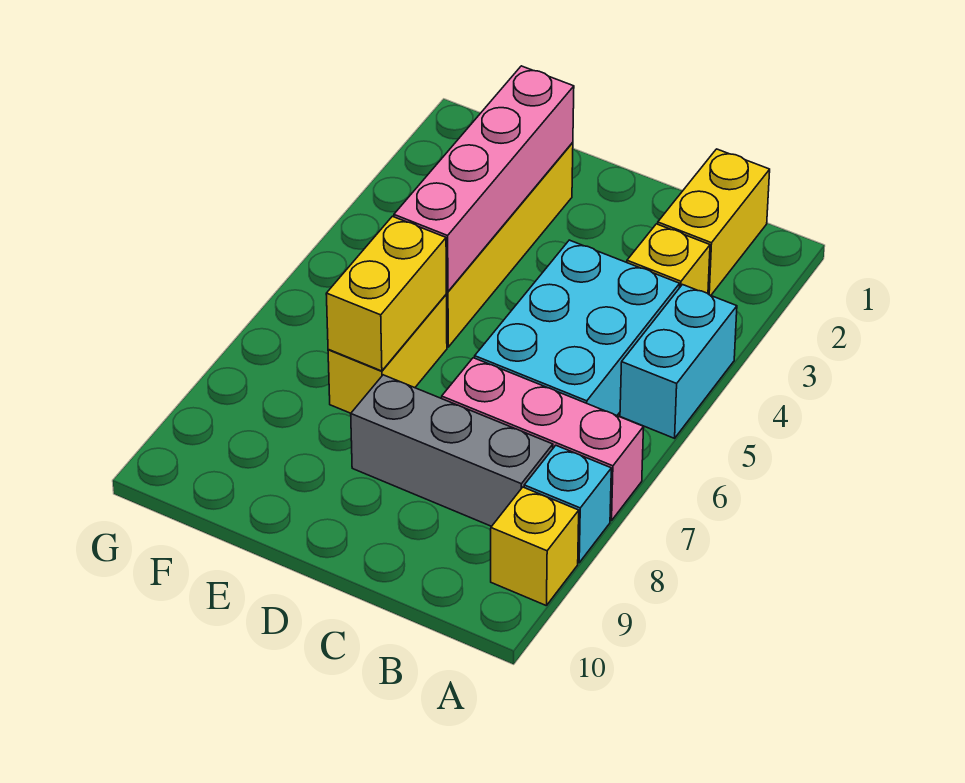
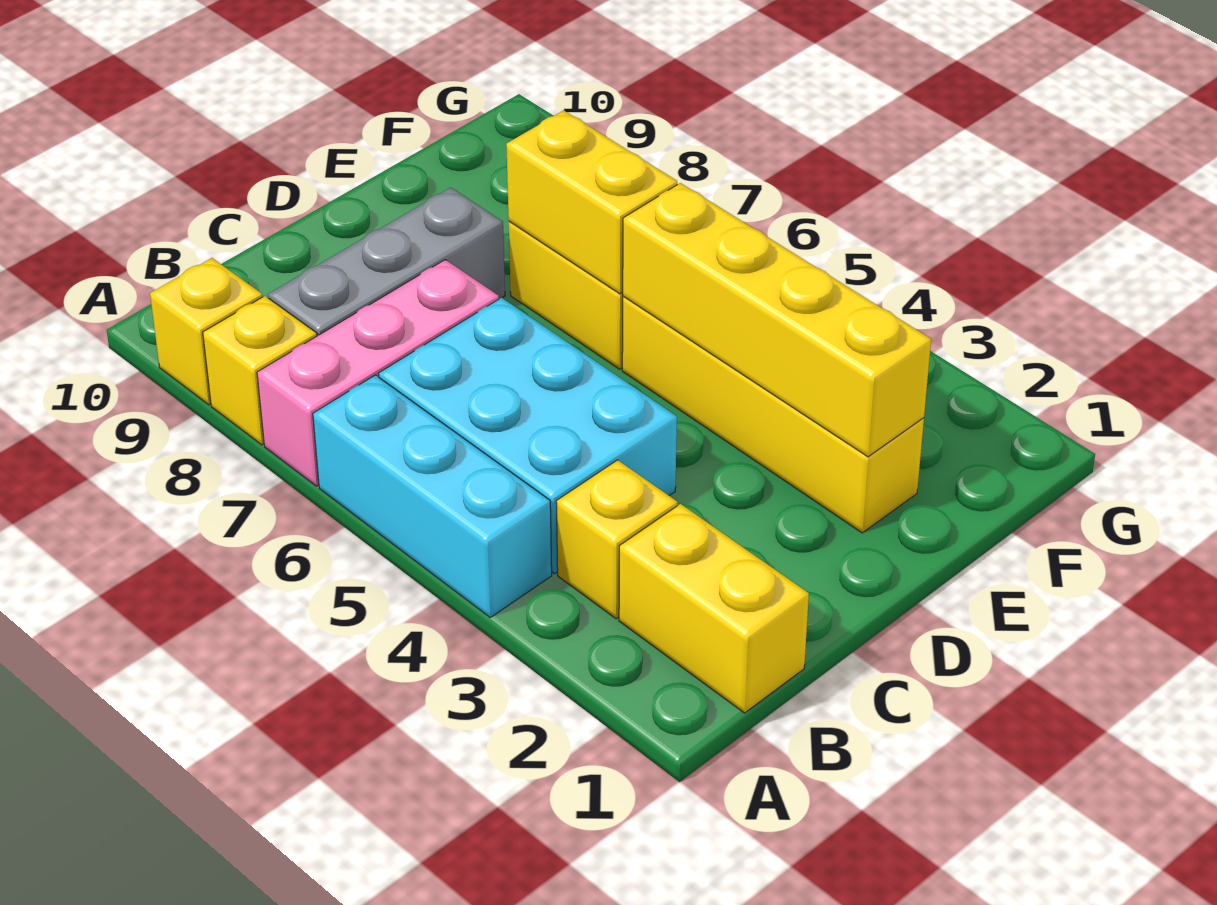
cyan brick A4:A5 level 1 -> cyan brick A4:A6 level 1
cyan brick A8 level 1 -> yellow brick A8 level 1
pink brick E2:E5 level 2 -> yellow brick E2:E5 level 2

